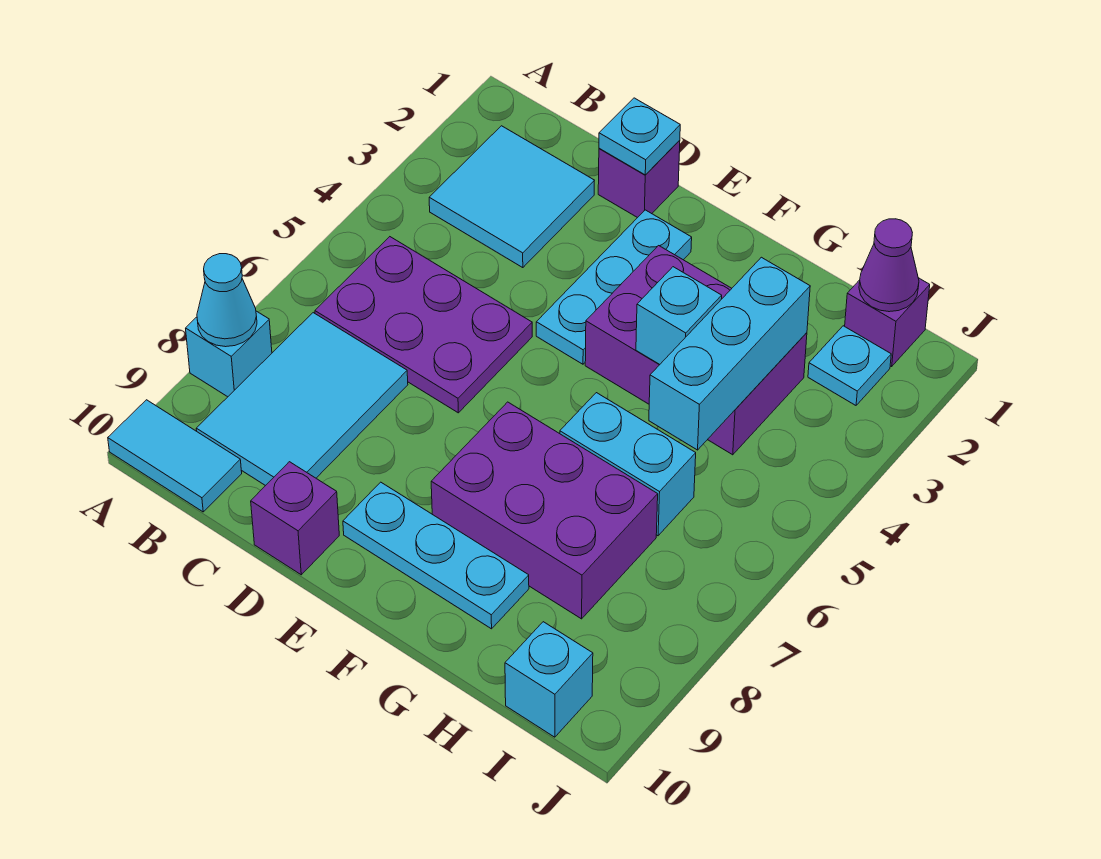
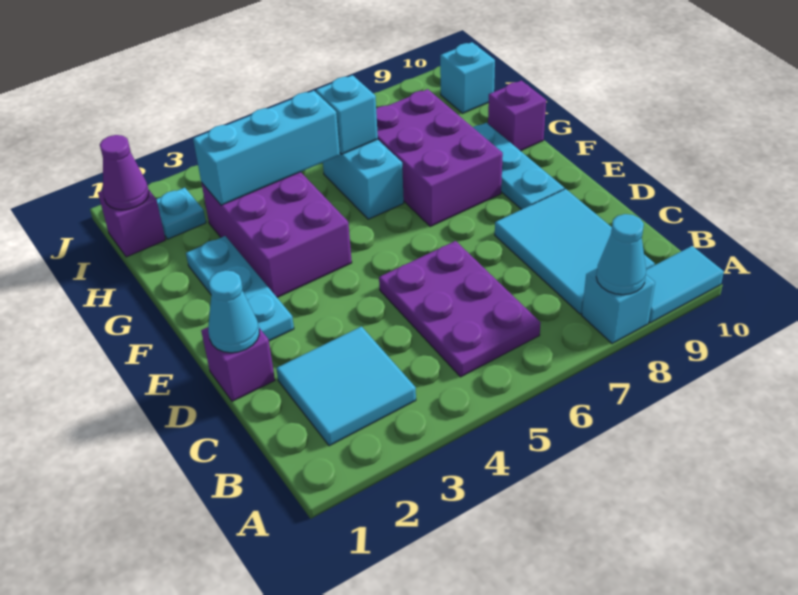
cyan tile A10:B10 level 1 -> cyan tile A9:A10 level 1
cyan tile B7:C9 level 1 -> cyan tile B8:D9 level 1
cyan plate D1 level 2 -> cyan cone D1 level 2
purple brick D10 level 1 -> purple brick G10 level 1
cyan plate E2:E4 level 1 -> cyan plate E2:G2 level 1
cyan brick G4 level 2 -> cyan brick H6 level 2

